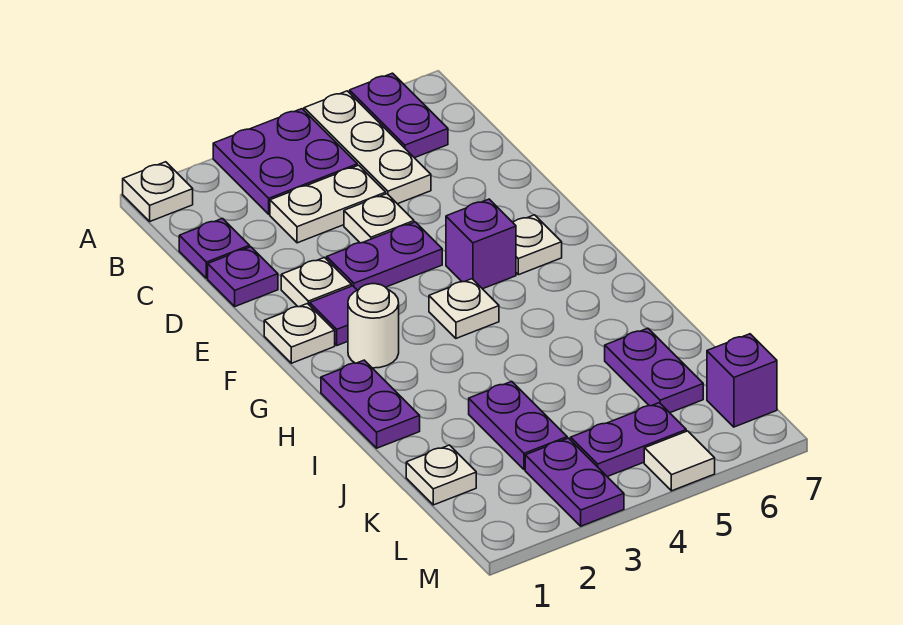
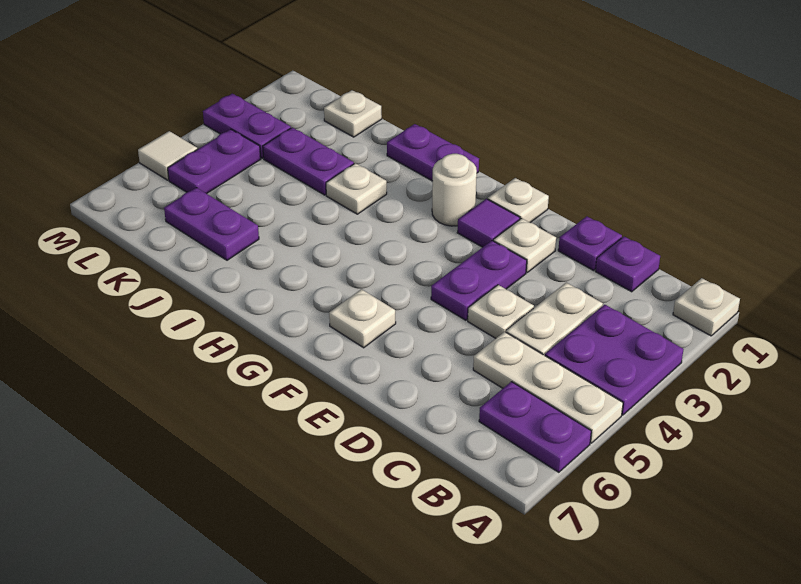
purple brick F5 level 1 -> none
white plate G4 level 1 -> white plate I3 level 1
purple brick L7 level 1 -> none

